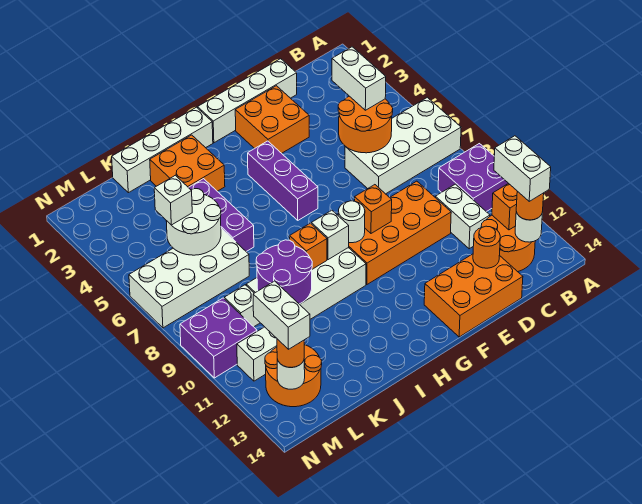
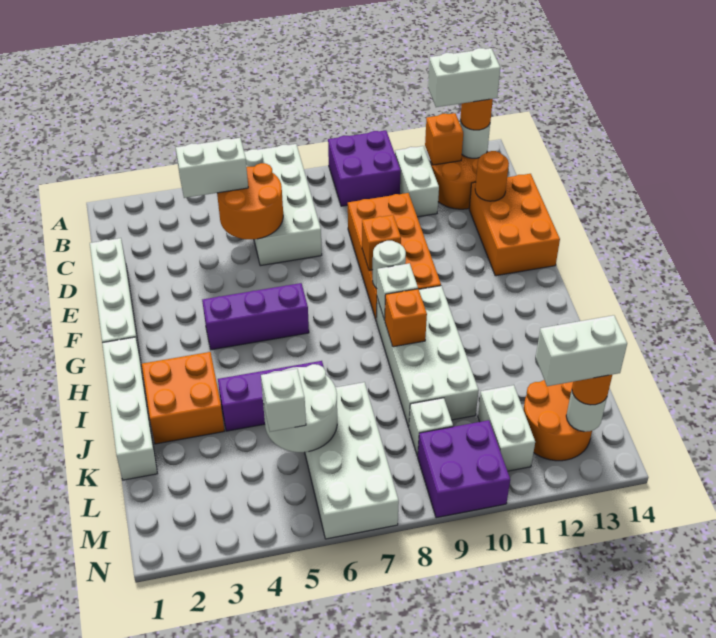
white brick C10:C11 level 1 -> white brick B11:C11 level 1
orange brick E2:F3 level 1 -> none
purple round brick J9:K10 level 2 -> none

